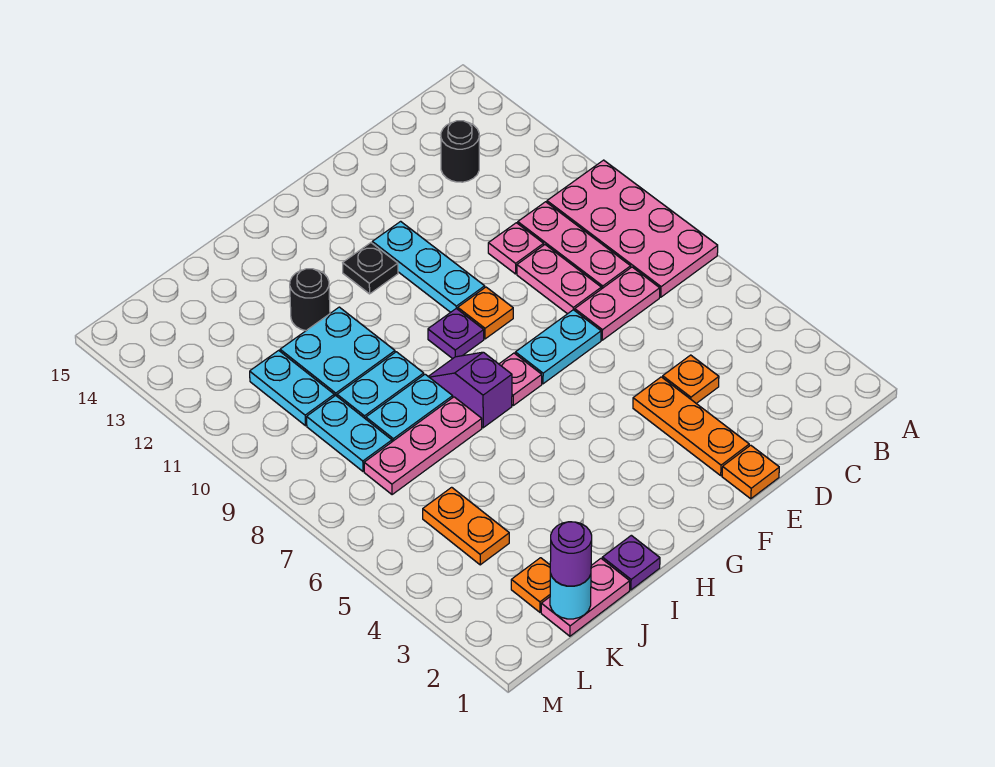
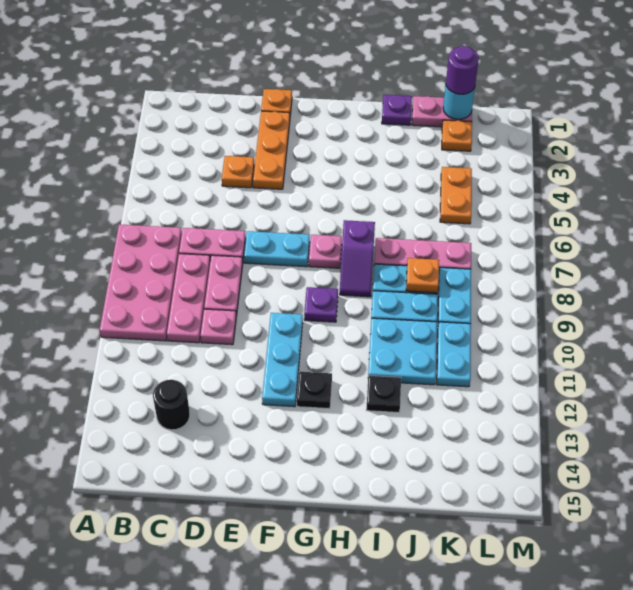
orange plate F9 level 1 -> orange plate J8 level 2
black round brick I12 level 1 -> black plate I12 level 1

